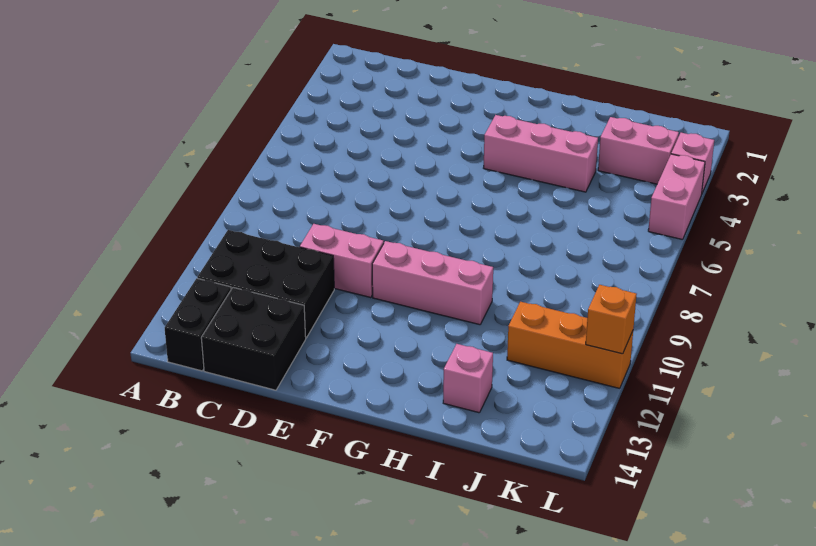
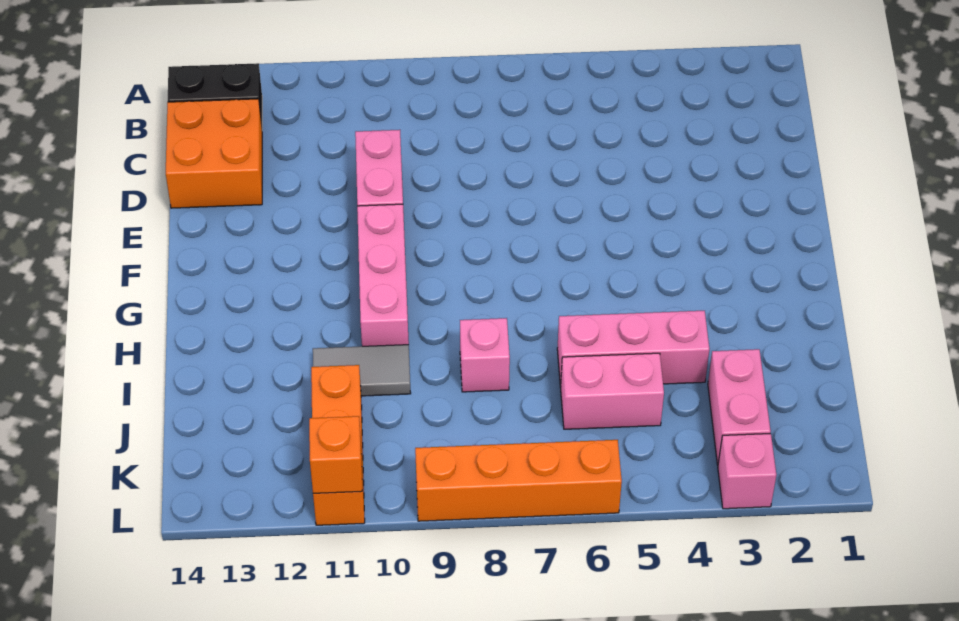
black brick B11:D12 level 1 -> none
black brick C13:D14 level 1 -> orange brick C13:D14 level 1
pink brick G4:I4 level 1 -> pink brick I4:I6 level 1
none -> grey tile I10:I11 level 1
pink brick I13 level 1 -> pink brick I8 level 1
pink brick L4:L5 level 1 -> pink brick J5:J6 level 1
none -> orange brick L6:L9 level 1

